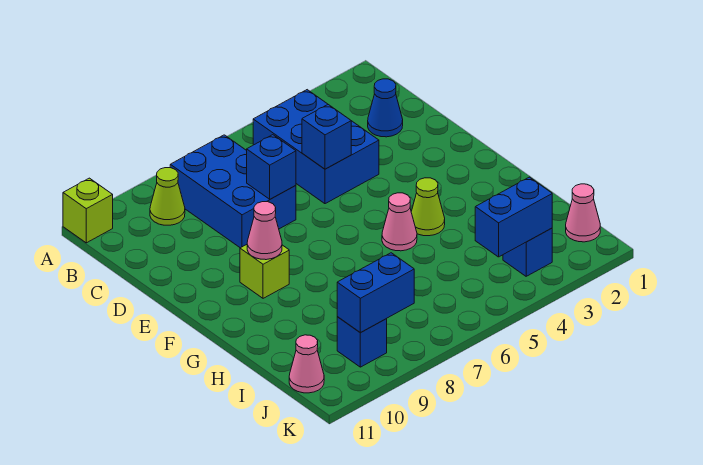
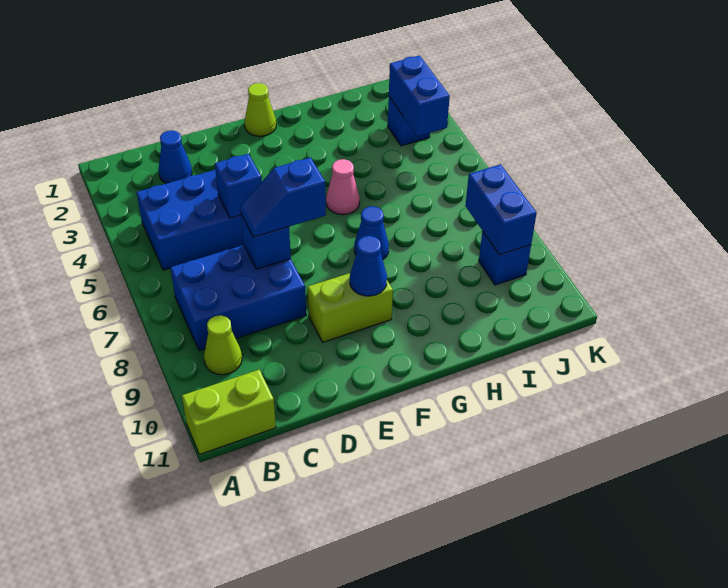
lime brick A11 level 1 -> lime brick A11:B11 level 1
none -> blue slope D7:E7 level 3 top E
lime brick F9 level 1 -> lime brick E9:F9 level 1
pink cone F9 level 2 -> blue cone F9 level 2
lime cone G4 level 1 -> lime cone F1 level 1
none -> blue cone G7 level 1
pink cone J1 level 1 -> none
pink cone J11 level 1 -> none

